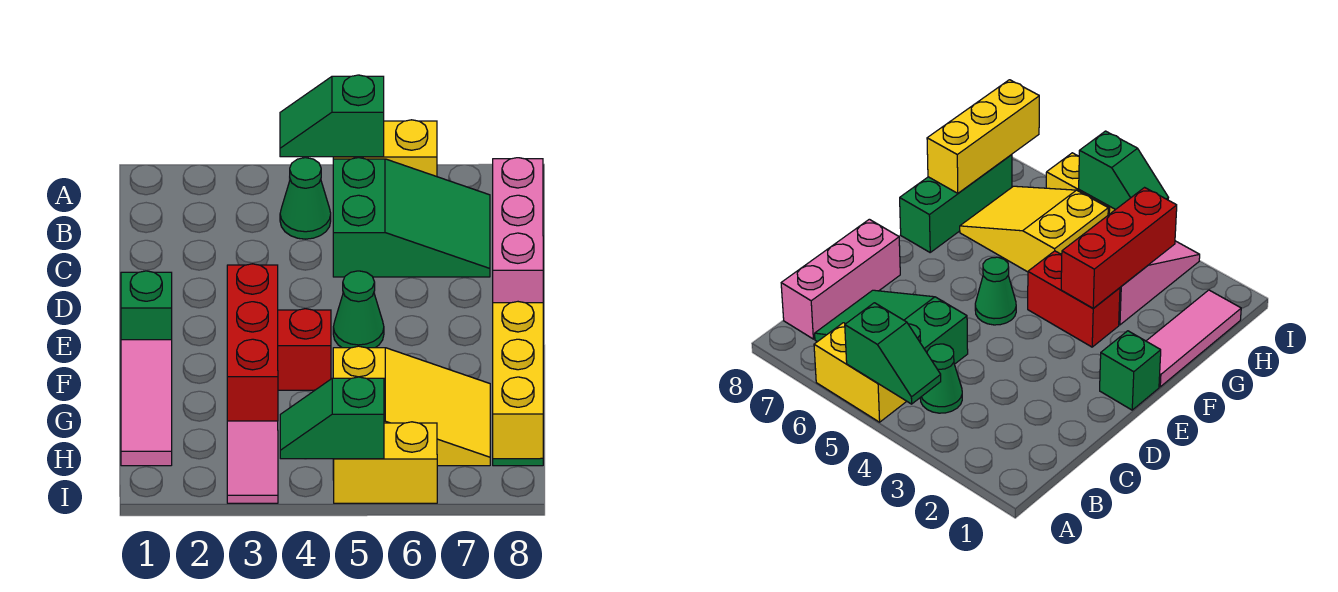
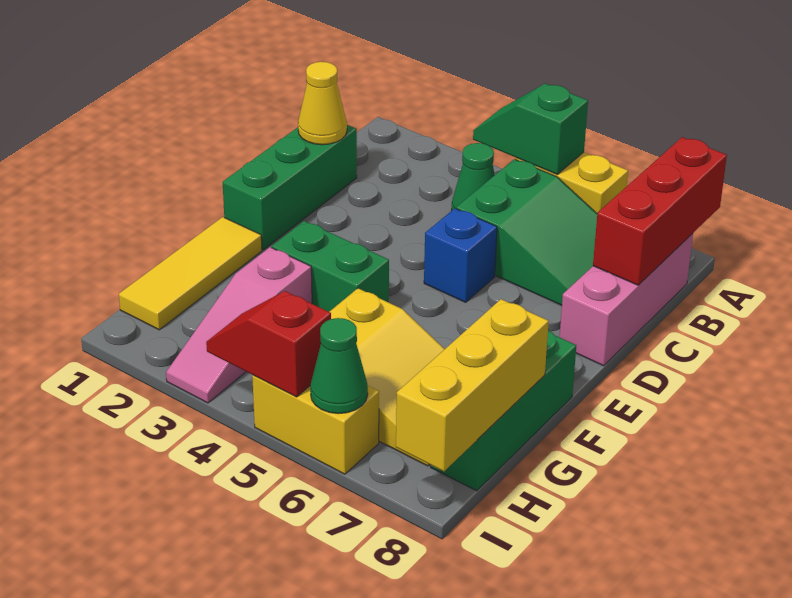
none -> yellow cone C1 level 2
none -> blue brick D5 level 1
green brick E1 level 1 -> green brick C1:E1 level 1
green cone E5 level 1 -> green cone I6 level 2
pink tile F1:H1 level 1 -> yellow tile F1:H1 level 1
red brick F3:F4 level 1 -> green brick F3:F4 level 1
red brick F3:H3 level 2 -> red brick A8:C8 level 2
green slope I4:I5 level 2 top 5 -> red slope I4:I5 level 2 top 5

